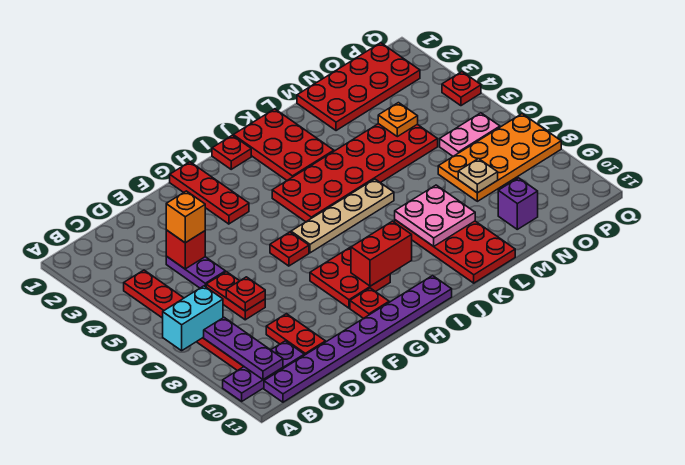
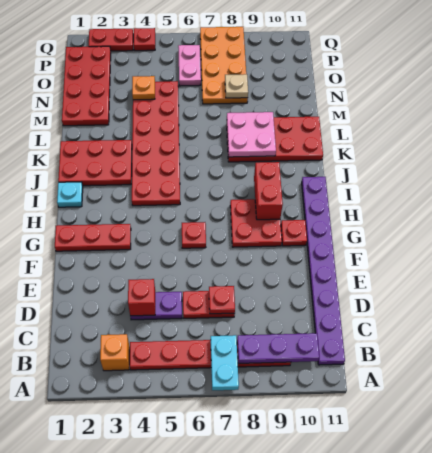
cyan brick A7:B7 level 2 -> cyan plate A7:B7 level 2
purple plate A10:C10 level 1 -> none
orange brick D4 level 3 -> orange brick B3 level 1
red plate D9:D10 level 1 -> red plate Q2:Q3 level 1
tan plate H6:K6 level 1 -> none
red plate I1 level 1 -> cyan plate I1 level 1
purple brick N10 level 1 -> none

